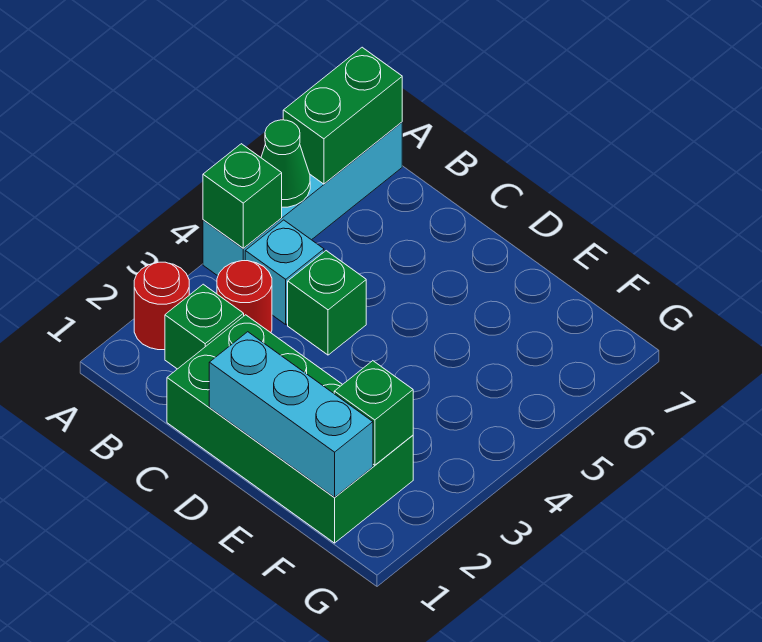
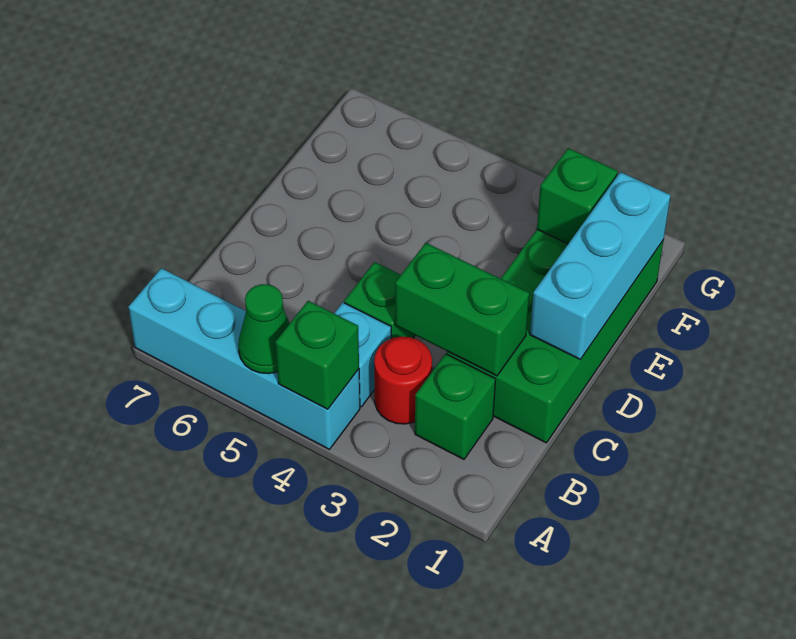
red round brick A2 level 1 -> none
green brick A6:A7 level 2 -> green brick C2:C3 level 2

